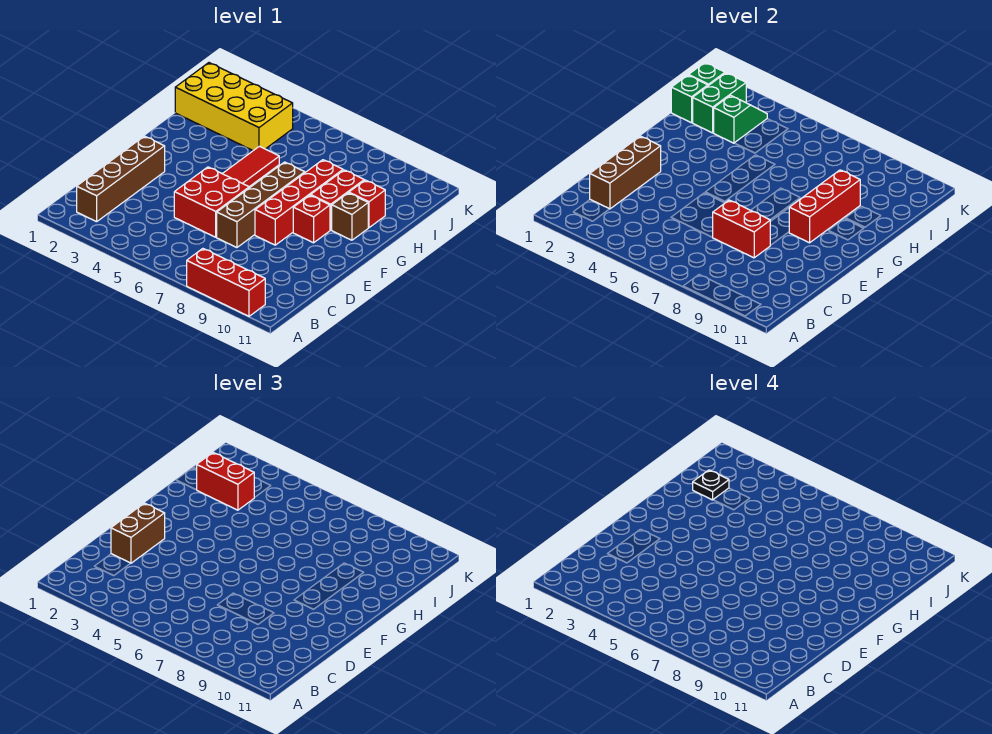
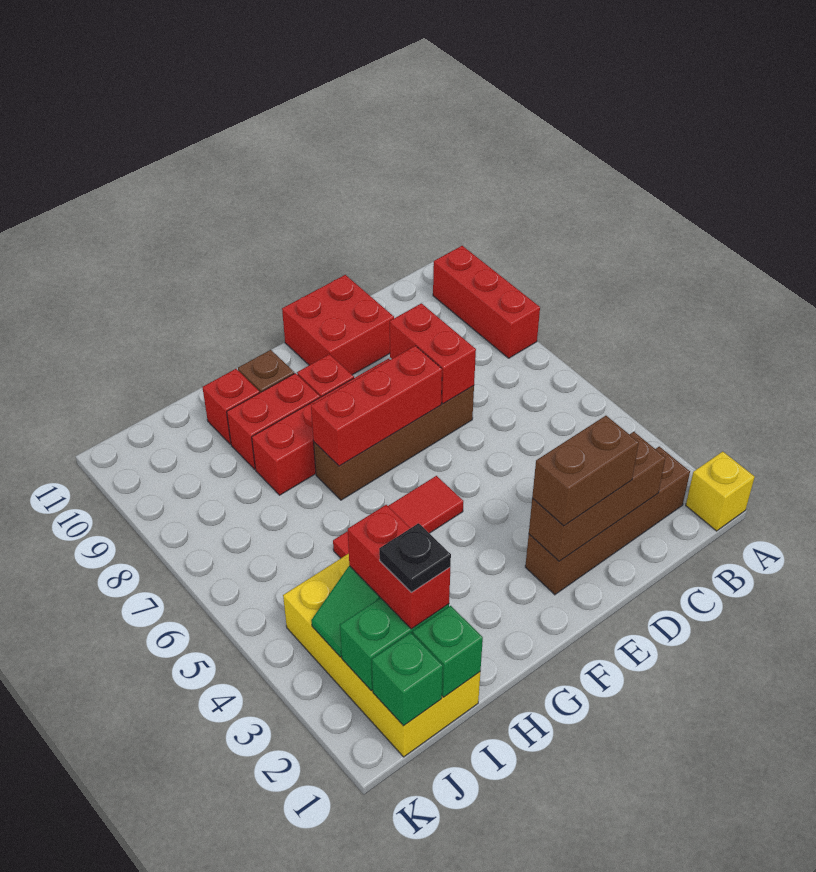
none -> yellow brick A1 level 1
red brick D5:E6 level 1 -> red brick D10:E11 level 1
red brick F9:H9 level 2 -> red brick E7:G7 level 2

